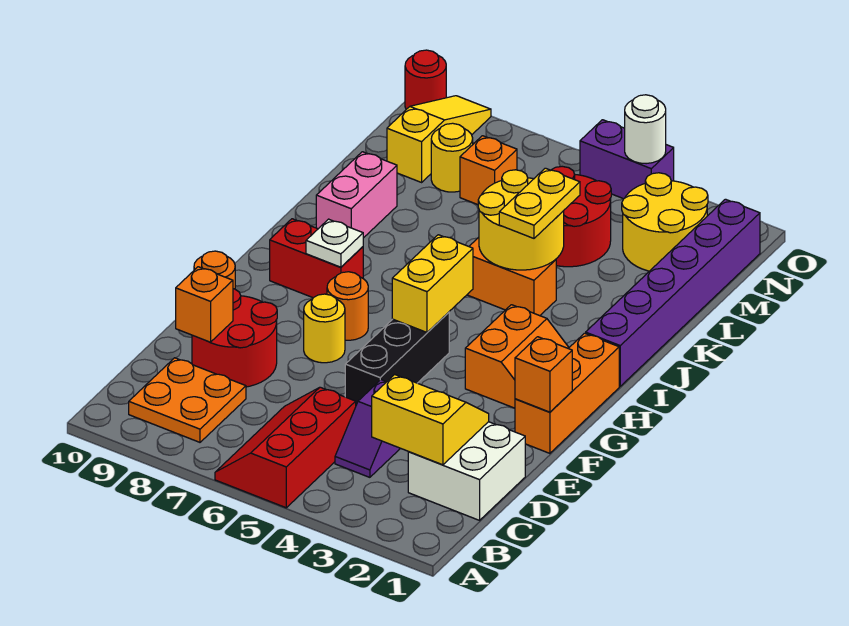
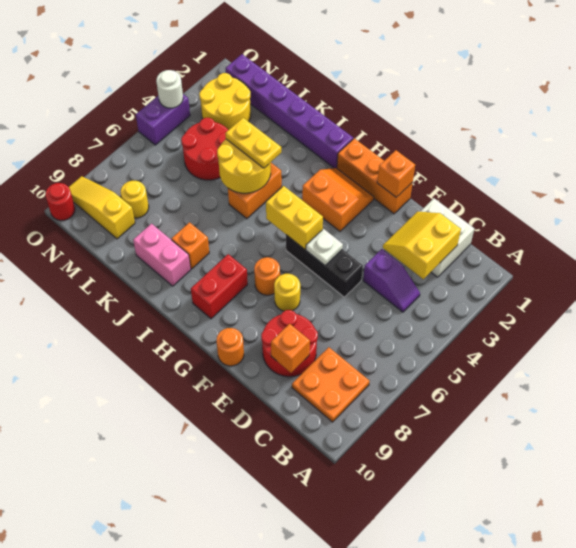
red slope A5:C6 level 1 top 5 -> none
white plate H8 level 2 -> white plate F5 level 2
orange brick M7 level 1 -> orange brick J8 level 1

